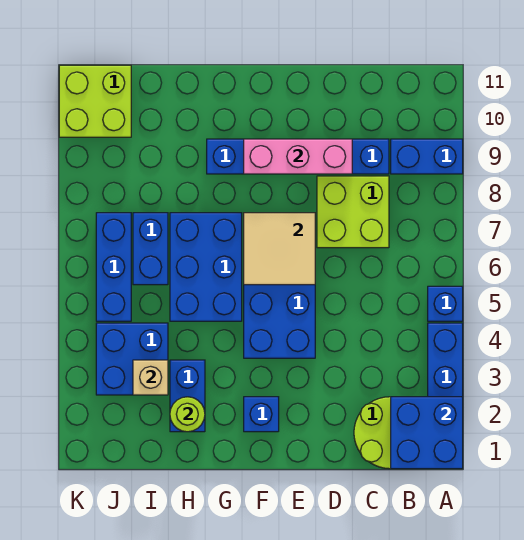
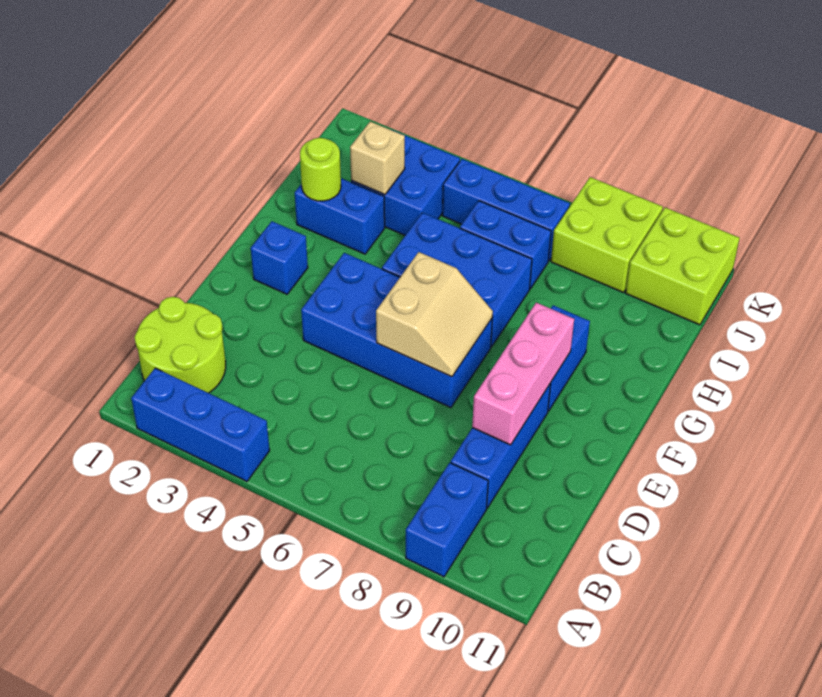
blue brick A1:B2 level 2 -> none
blue brick A5 level 1 -> none
lime brick C7:D8 level 1 -> lime brick J8:K9 level 1
tan tile E6:F7 level 2 -> tan slope E6:F7 level 2 top 6

